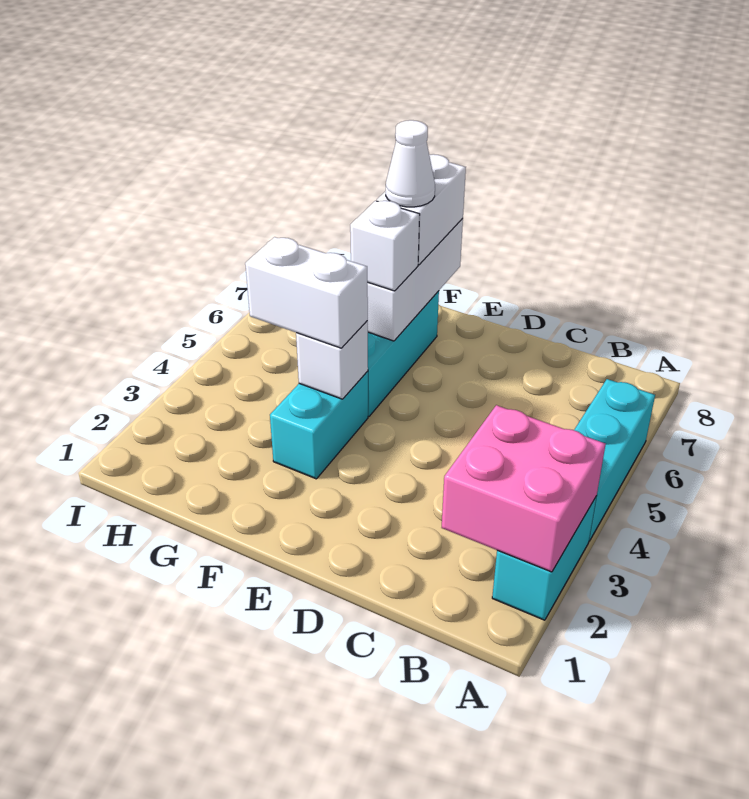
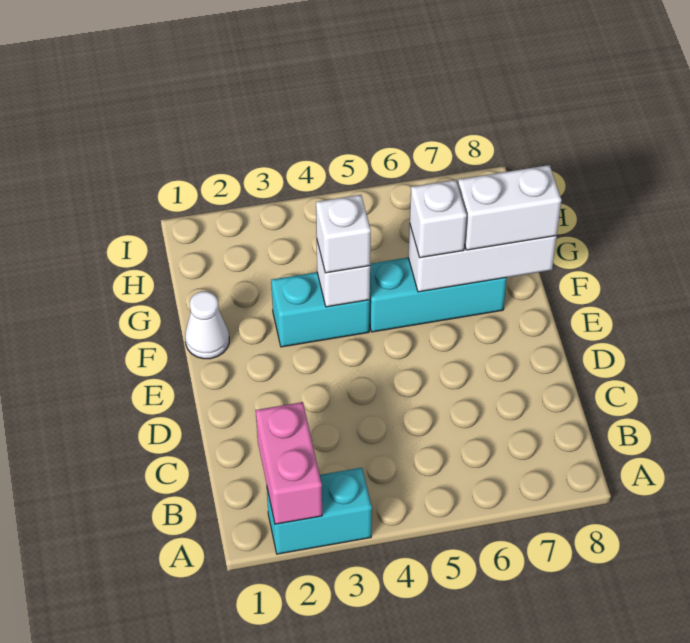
pink brick A2:B3 level 2 -> pink brick A2:B2 level 2
cyan brick A4:A6 level 1 -> none
white brick F4:G4 level 3 -> white brick F4 level 3
white cone F7 level 4 -> white cone F1 level 1

